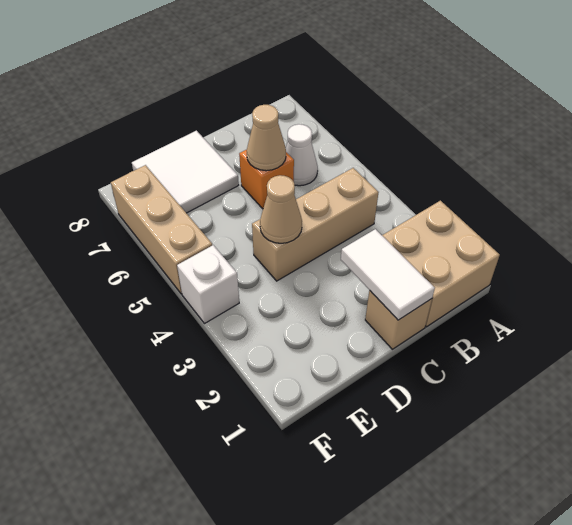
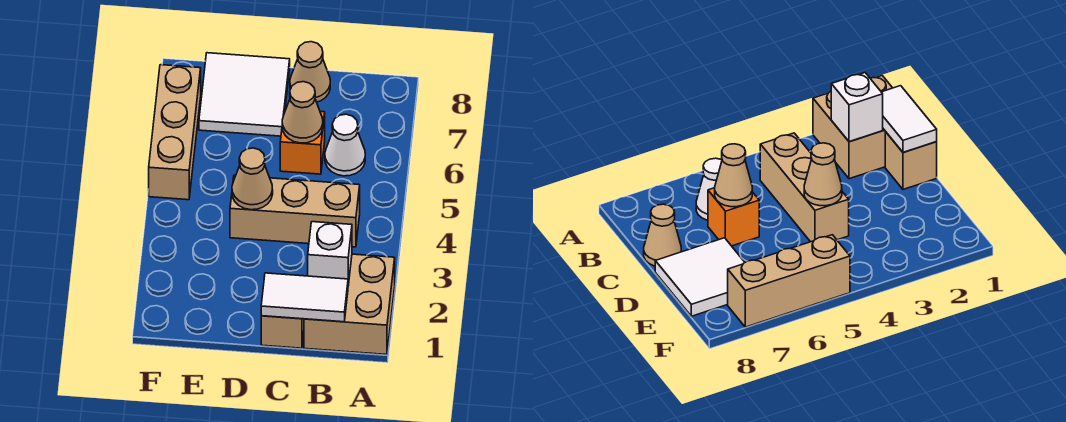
white tile C1:C2 level 2 -> white tile B1:C1 level 2
none -> tan cone C8 level 1
white brick F4 level 1 -> white brick B2 level 2

